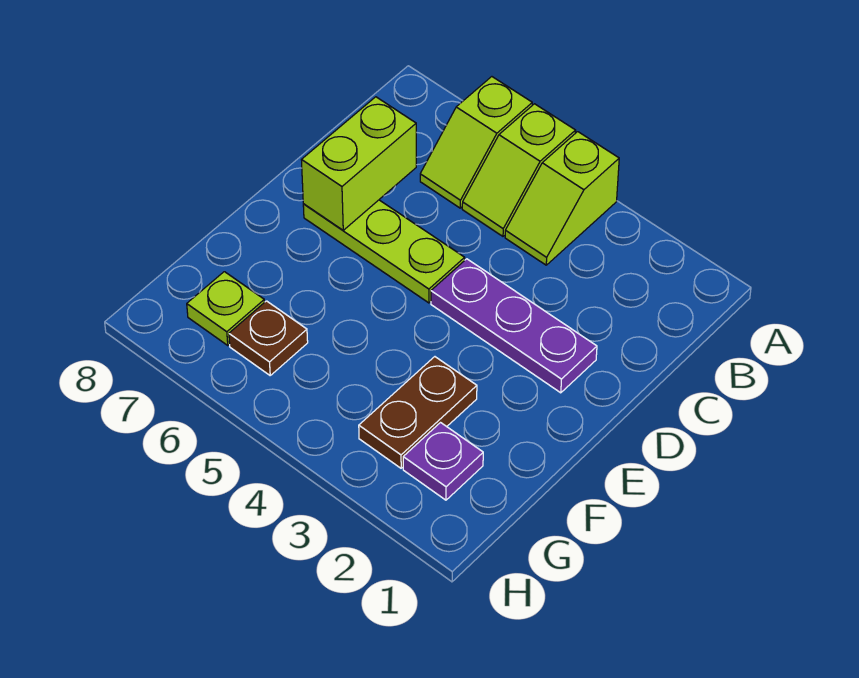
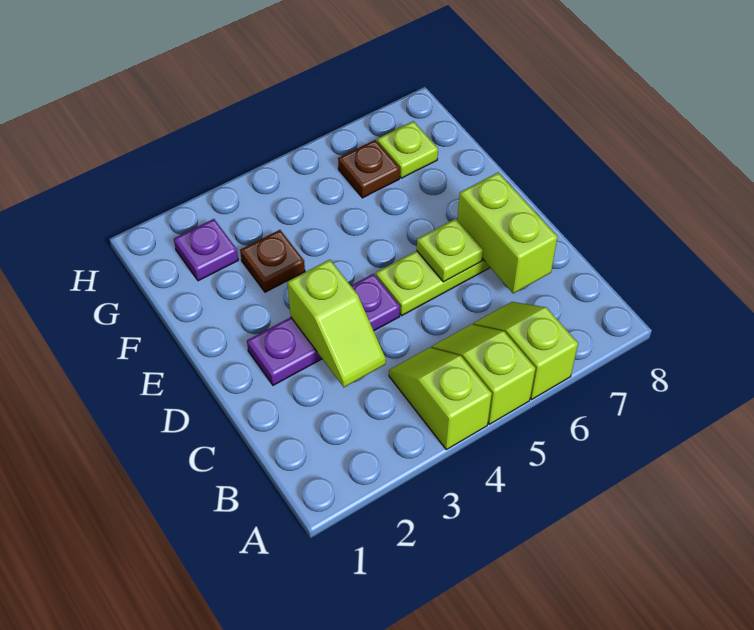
none -> lime slope C3:D3 level 2 top D
none -> lime plate D6 level 2
brown plate F3:G3 level 1 -> brown plate F3 level 1

